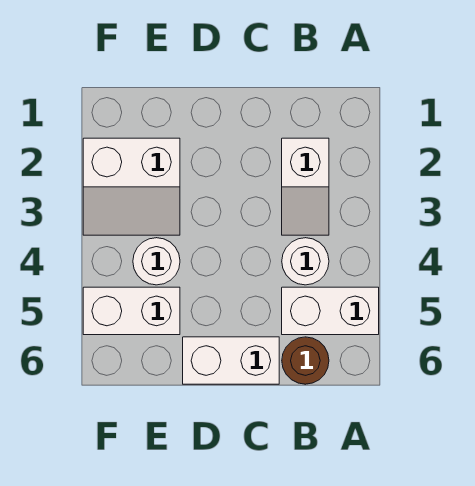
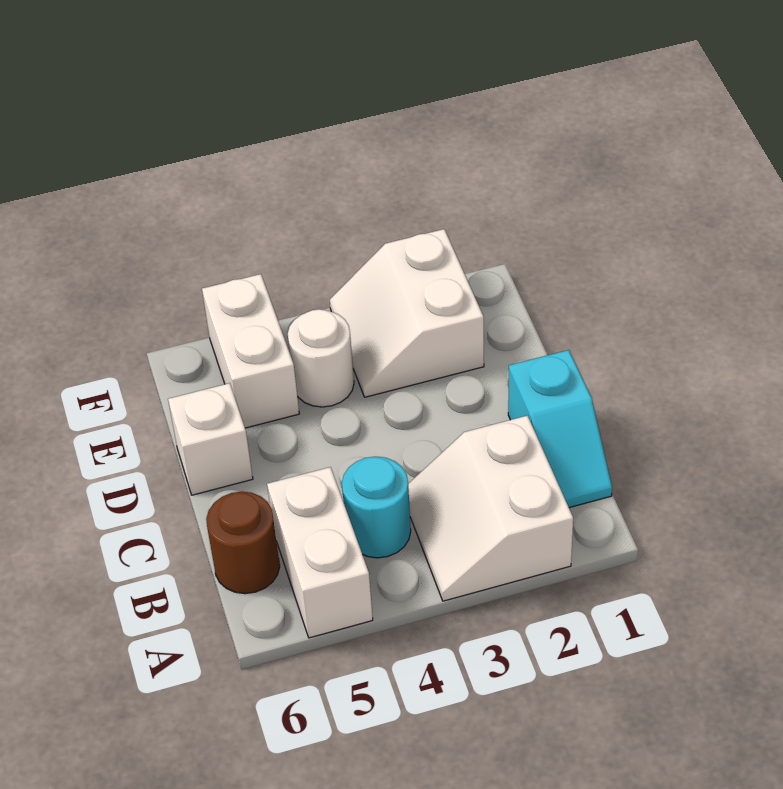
none -> cyan slope B1:C1 level 1 top C
white slope B2:B3 level 1 top 2 -> white slope A2:B3 level 1 top 2
white round brick B4 level 1 -> cyan round brick B4 level 1
white brick C6:D6 level 1 -> white brick D6 level 1

